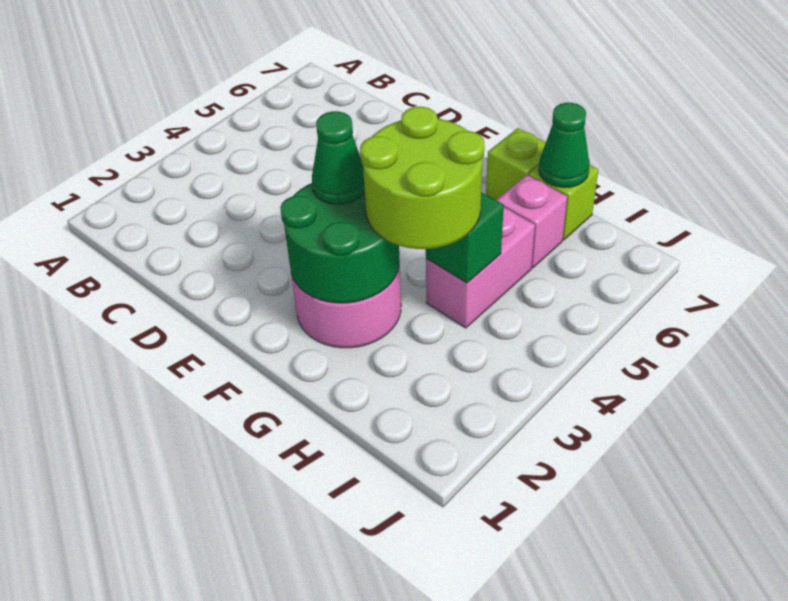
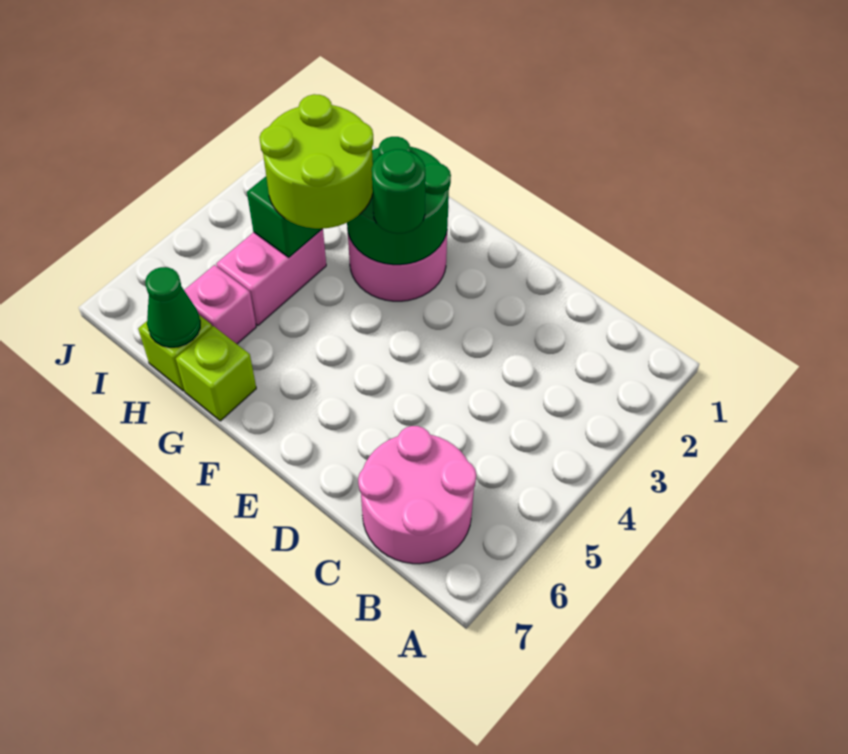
none -> pink round brick B6:C7 level 1
green cone F3 level 3 -> green round brick F3 level 3

